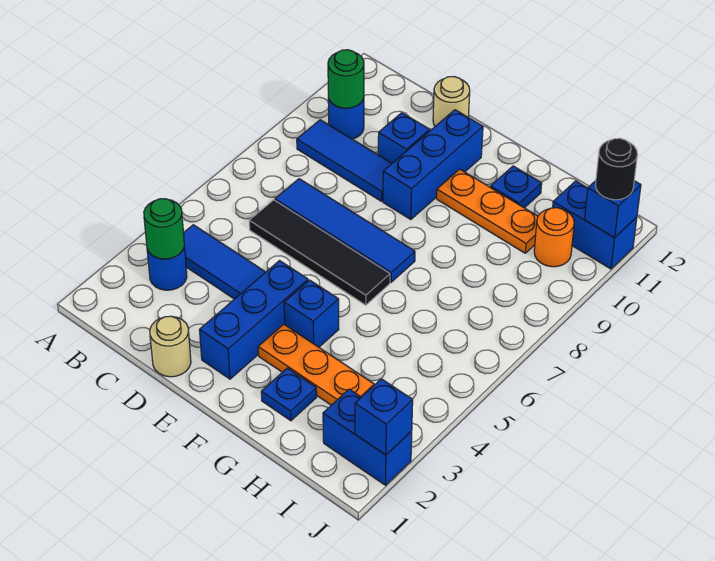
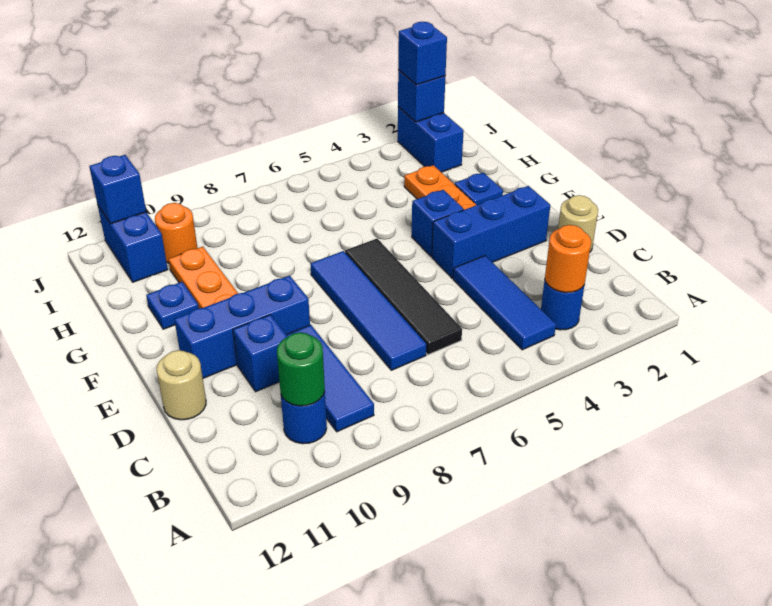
green round brick B3 level 2 -> orange round brick B3 level 2
none -> blue brick J2 level 3
black round brick J11 level 3 -> none

